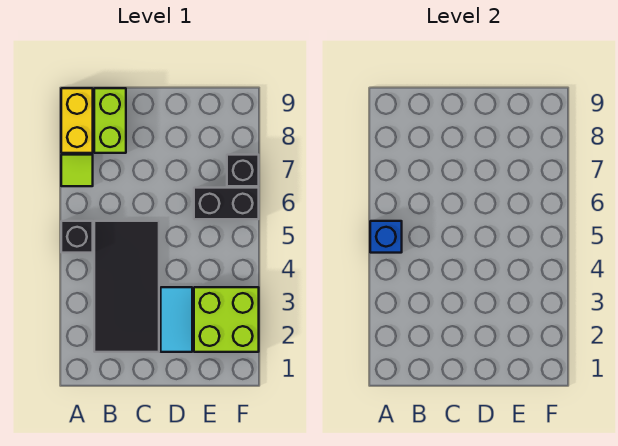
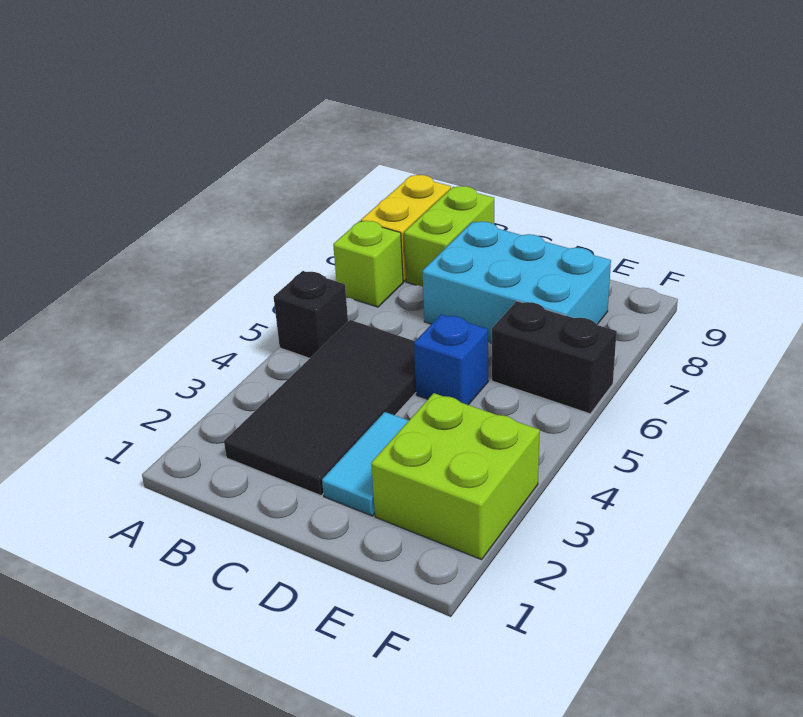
blue brick A5 level 2 -> blue brick D5 level 1
lime tile A7 level 1 -> lime brick A7 level 1
none -> cyan brick C7:E8 level 1
black brick F7 level 1 -> none

